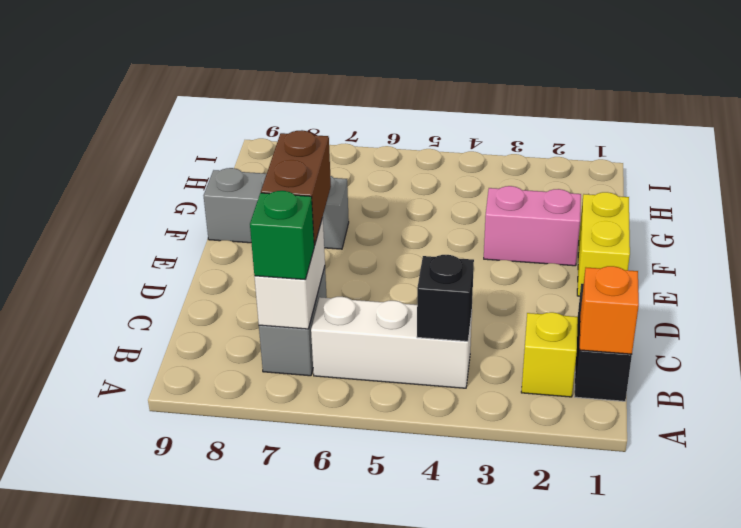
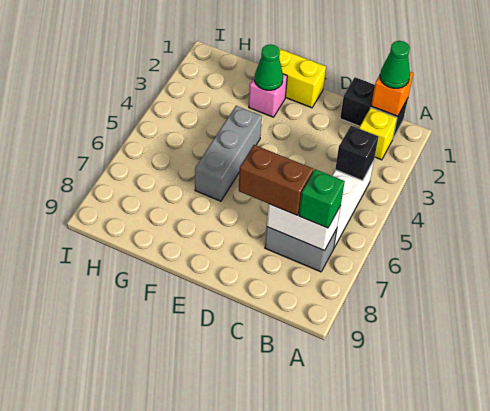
none -> green cone B1 level 3
pink brick F2:F3 level 1 -> pink brick F2 level 1
none -> green cone F2 level 2
grey brick F7:F9 level 1 -> grey brick F4:F6 level 1

